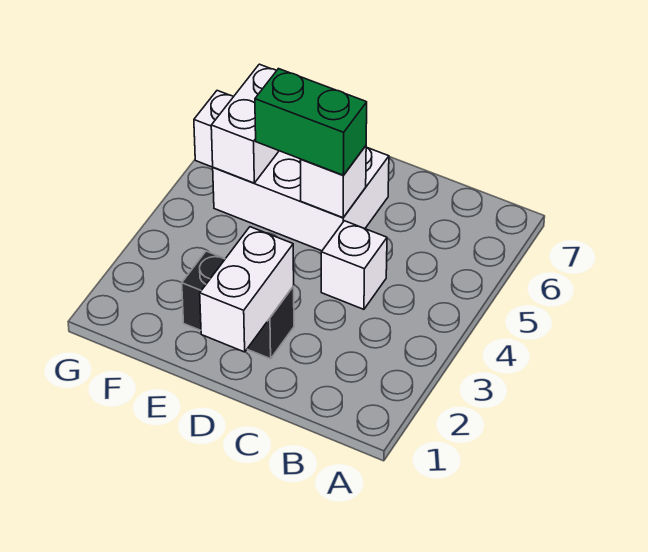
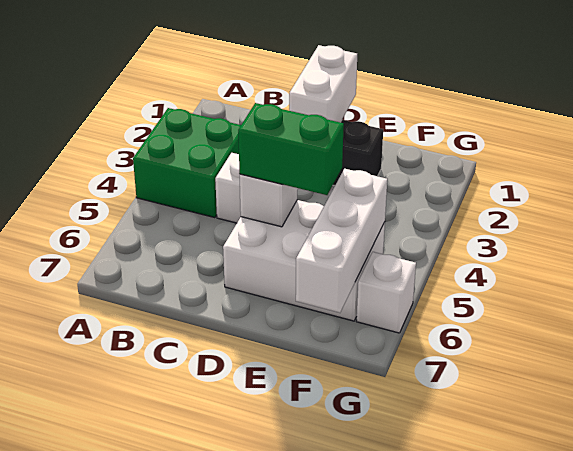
none -> green brick A3:B4 level 1
white brick F5:F6 level 2 -> white brick F5:F7 level 2

